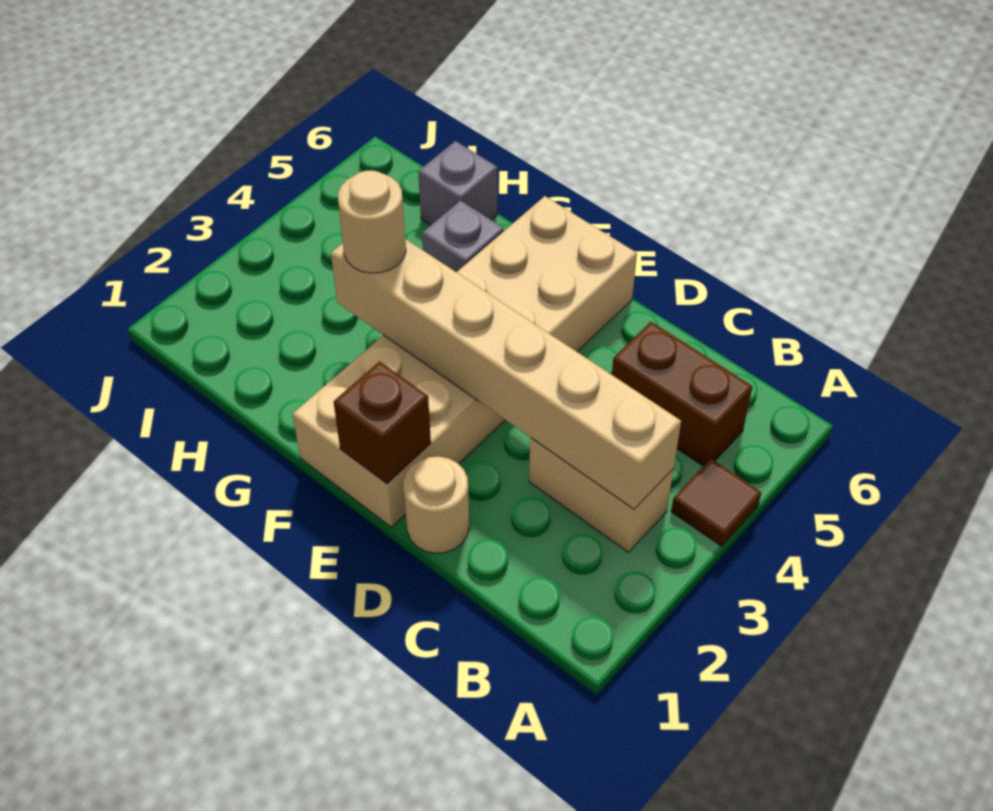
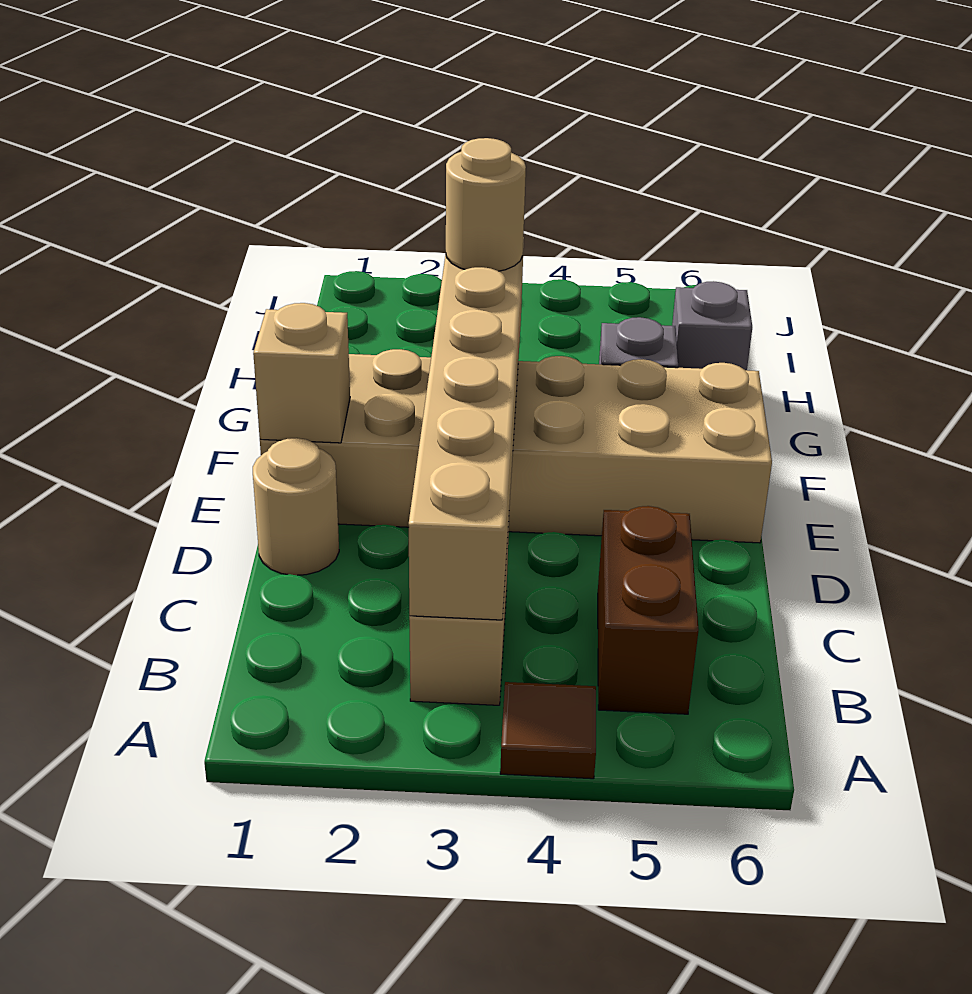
brown brick E1 level 2 -> tan brick E1 level 2

